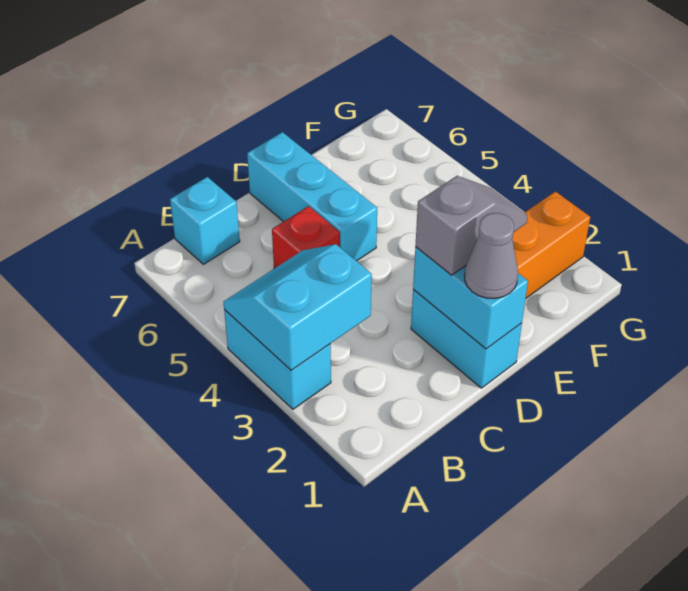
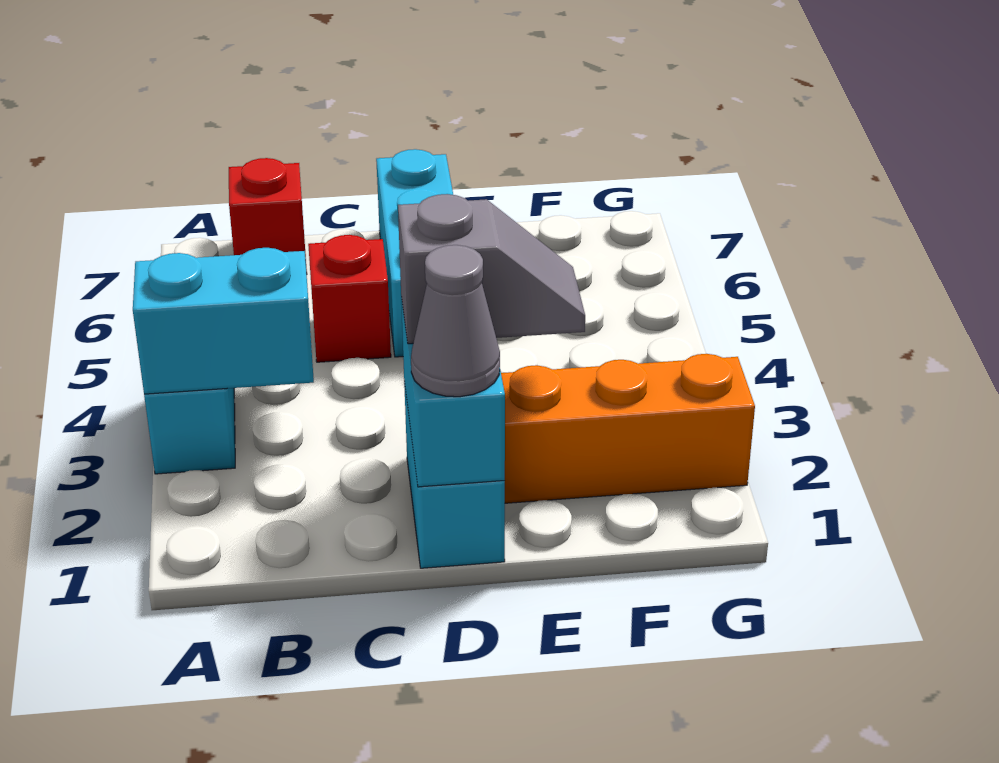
cyan brick B7 level 1 -> red brick B7 level 1

